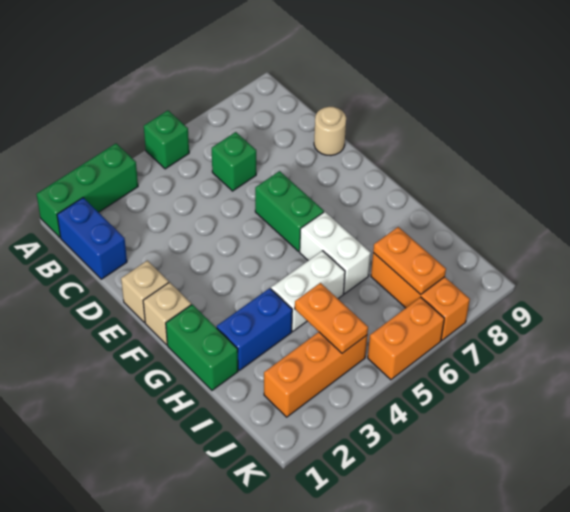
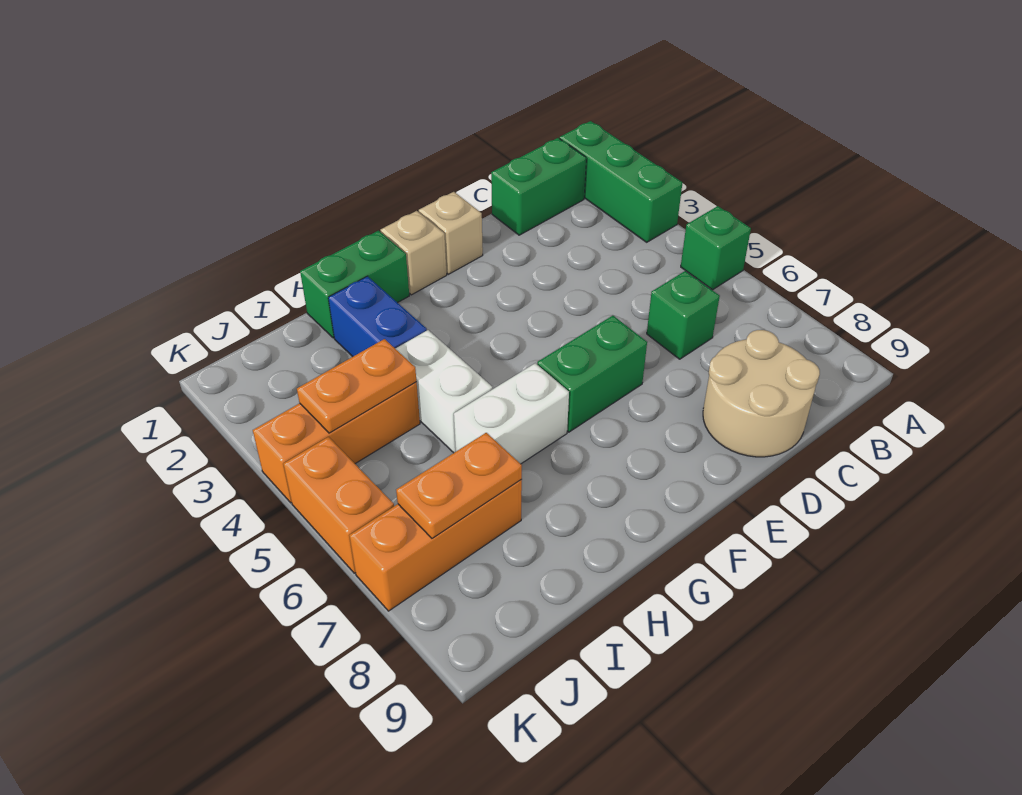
blue brick B1:C1 level 1 -> green brick B1:C1 level 1
tan round brick D9 level 1 -> tan round brick C8:D9 level 1
orange brick J2:J4 level 1 -> orange brick I4:K4 level 1

